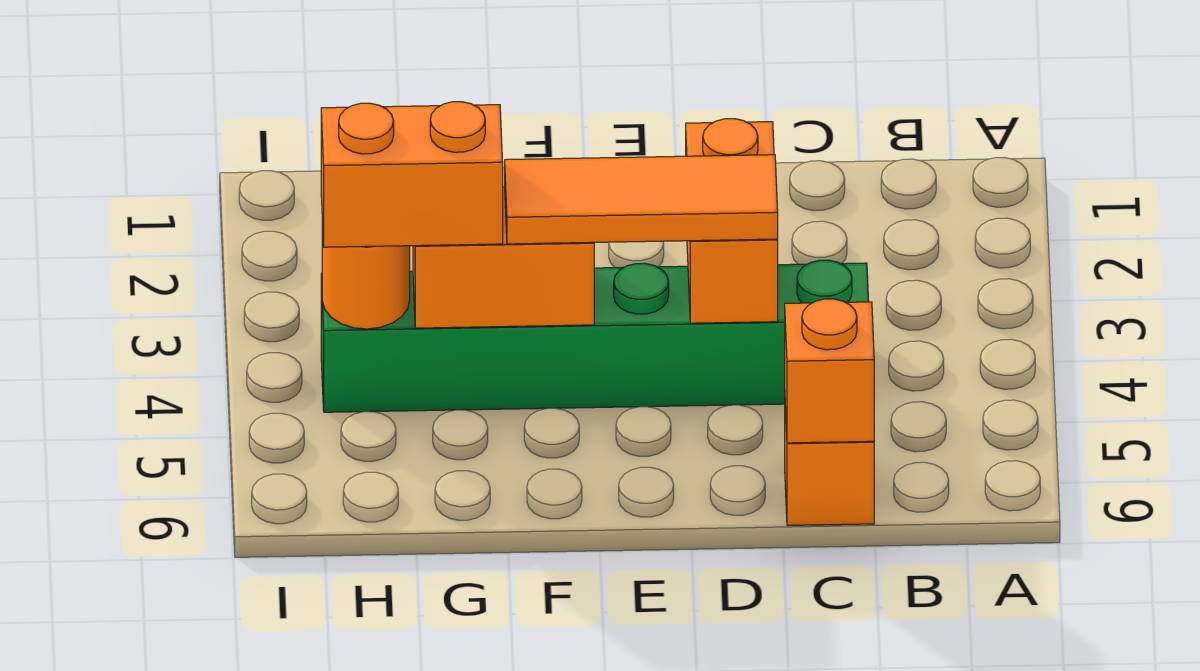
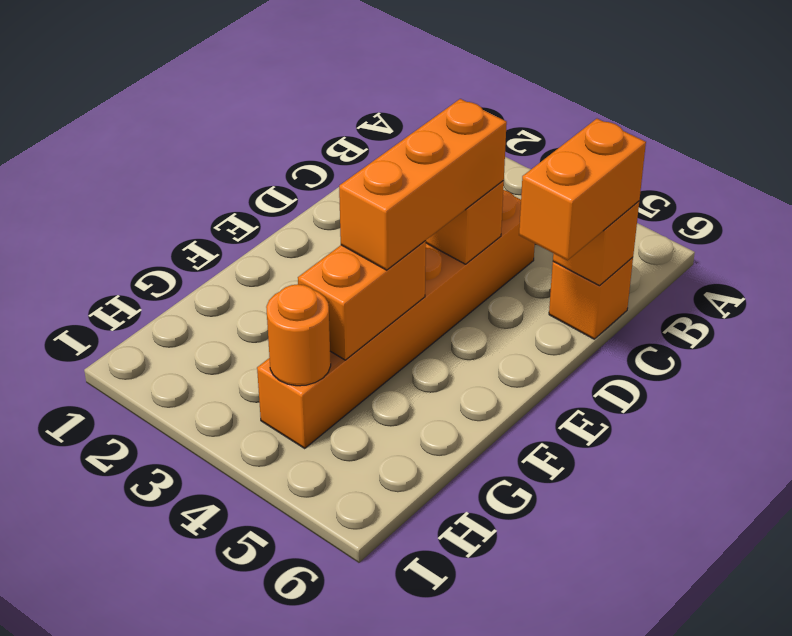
green brick C4:H4 level 1 -> orange brick C4:H4 level 1
orange tile D4:F4 level 3 -> orange brick D4:F4 level 3
orange brick G4:H4 level 3 -> orange brick C6:D6 level 3

